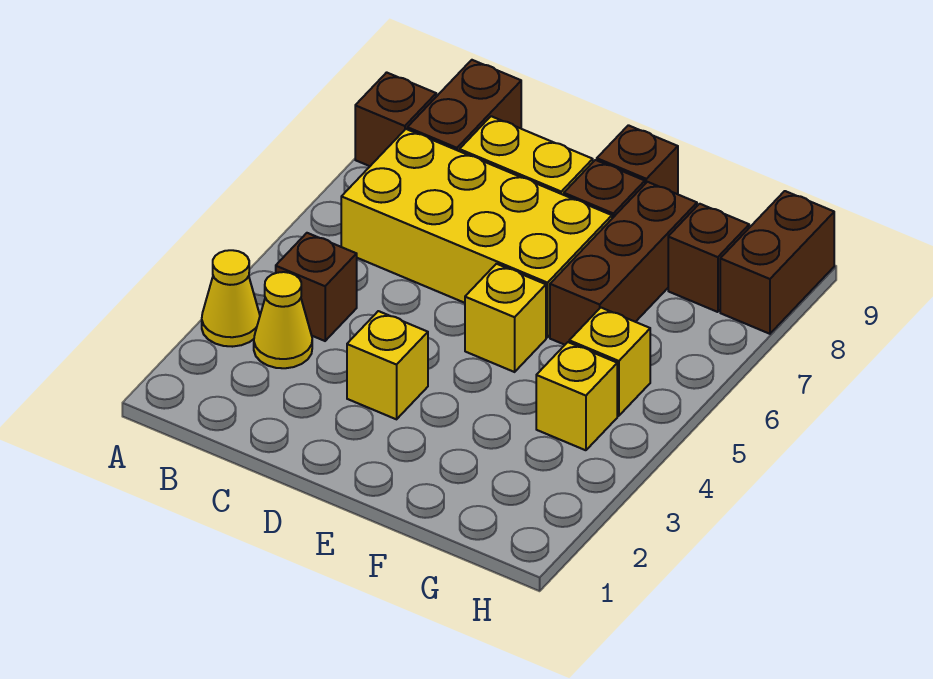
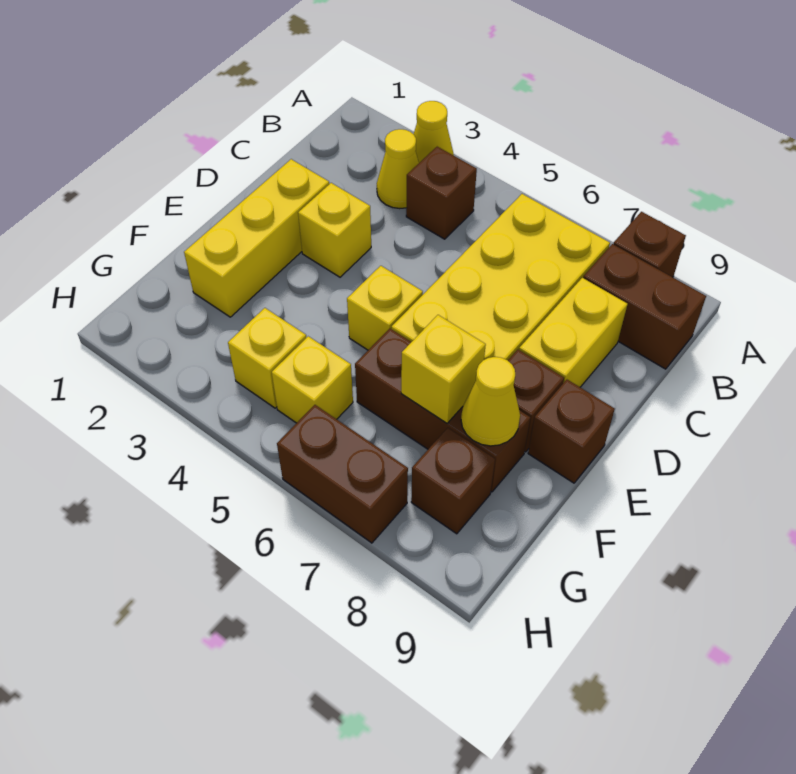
none -> yellow brick D2:F2 level 1
none -> yellow brick F7 level 2
none -> yellow cone F8 level 2
brown brick H8:H9 level 1 -> brown brick H6:H7 level 1

